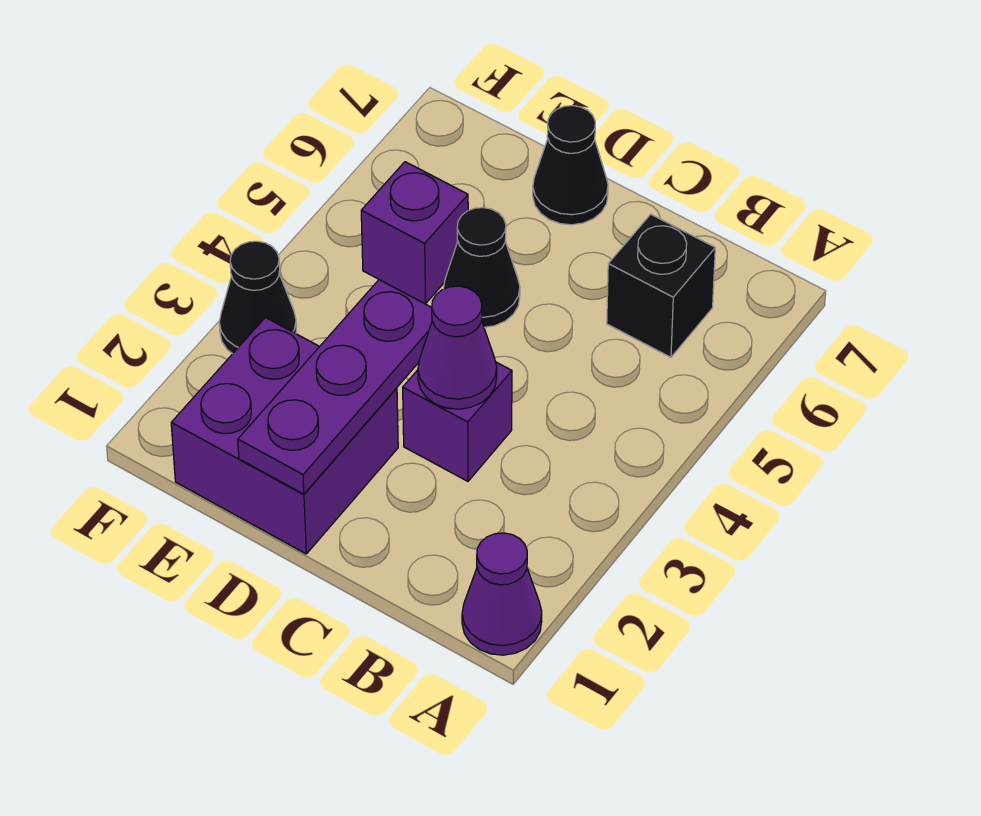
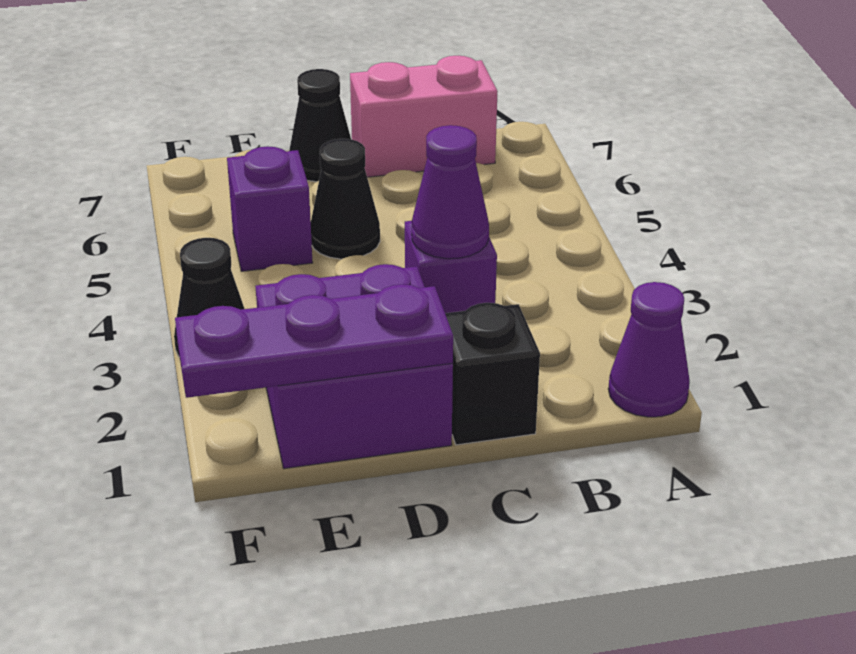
black brick B6 level 1 -> black brick C1 level 1
none -> pink brick B7:C7 level 1
purple plate D1:D3 level 2 -> purple plate D1:F1 level 2

